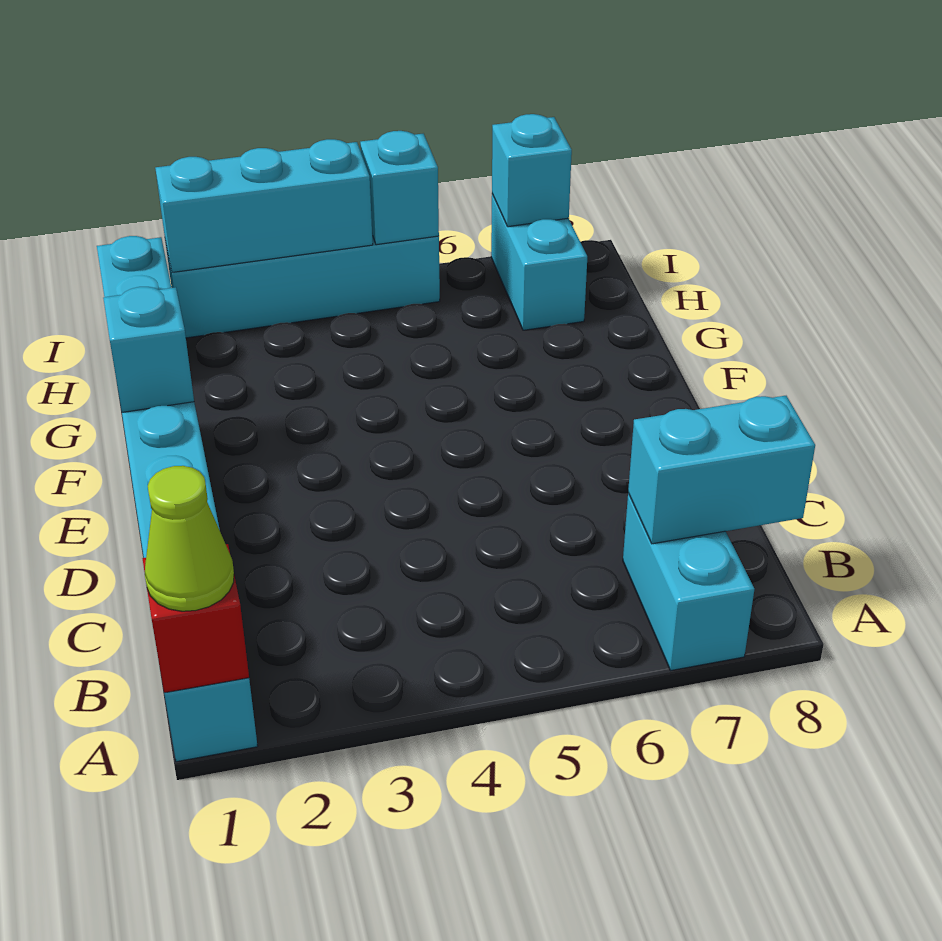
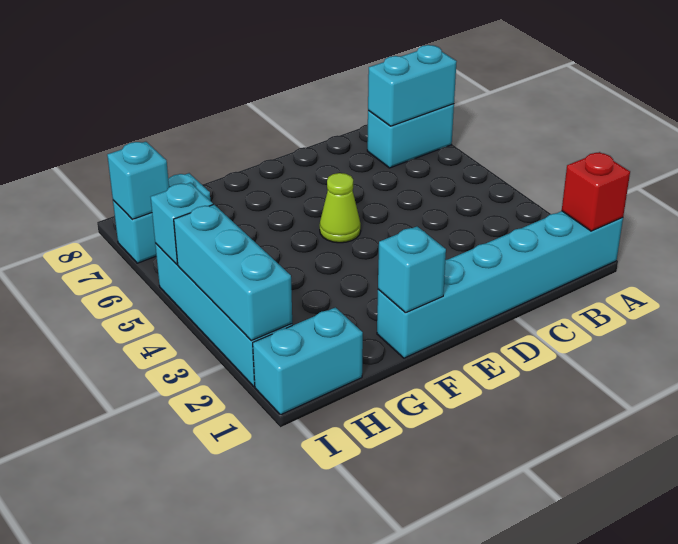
lime cone A1 level 3 -> lime cone E5 level 1
cyan brick B7:B8 level 2 -> cyan brick A7:B7 level 2

